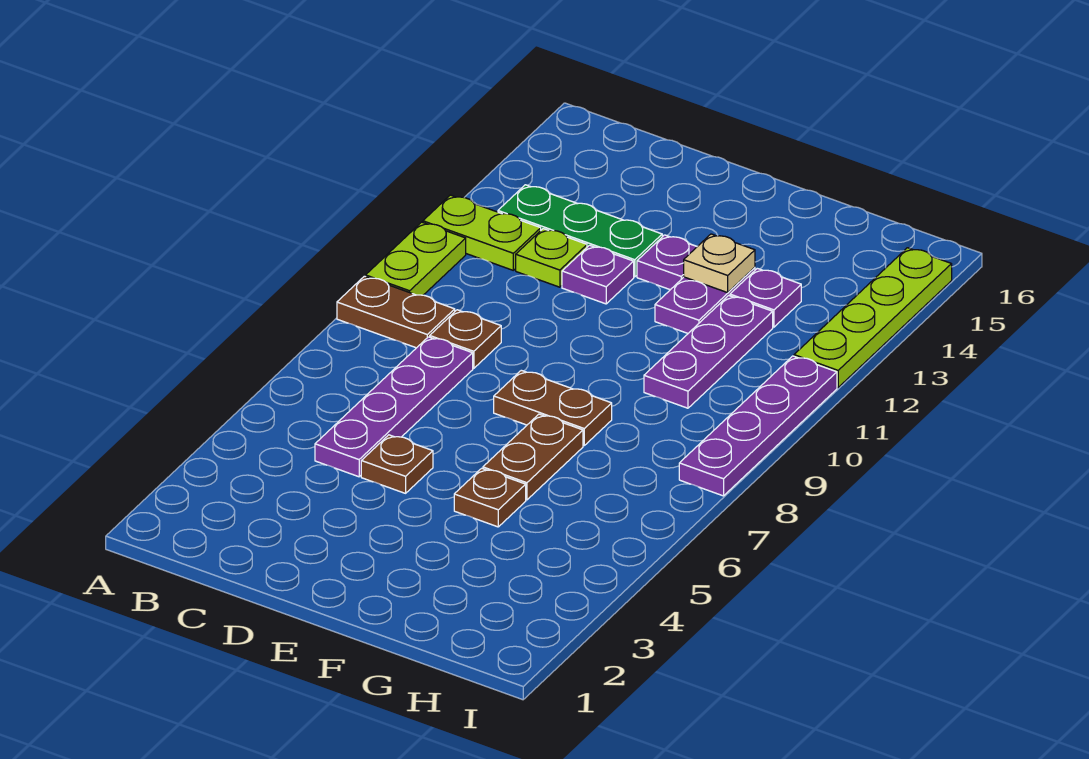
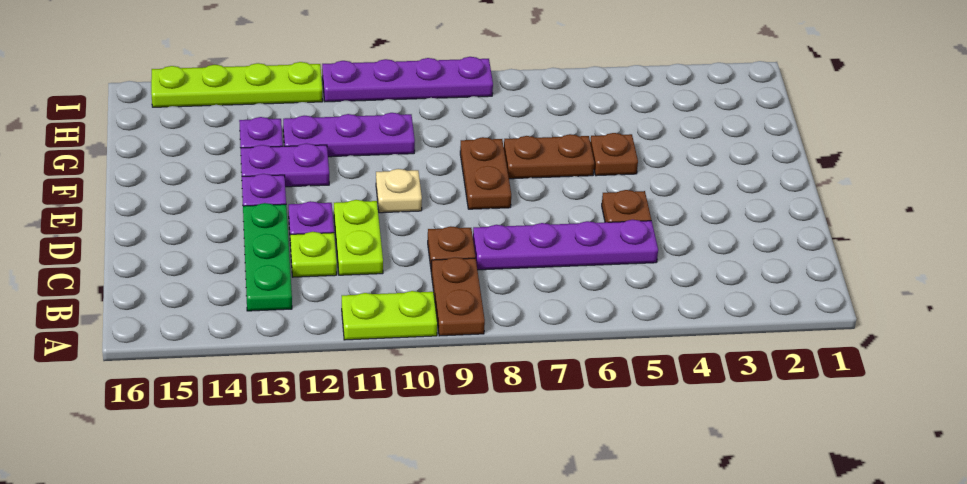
lime plate A12:B12 level 1 -> lime plate C11:D11 level 1
tan plate F13 level 2 -> tan plate E10 level 1

